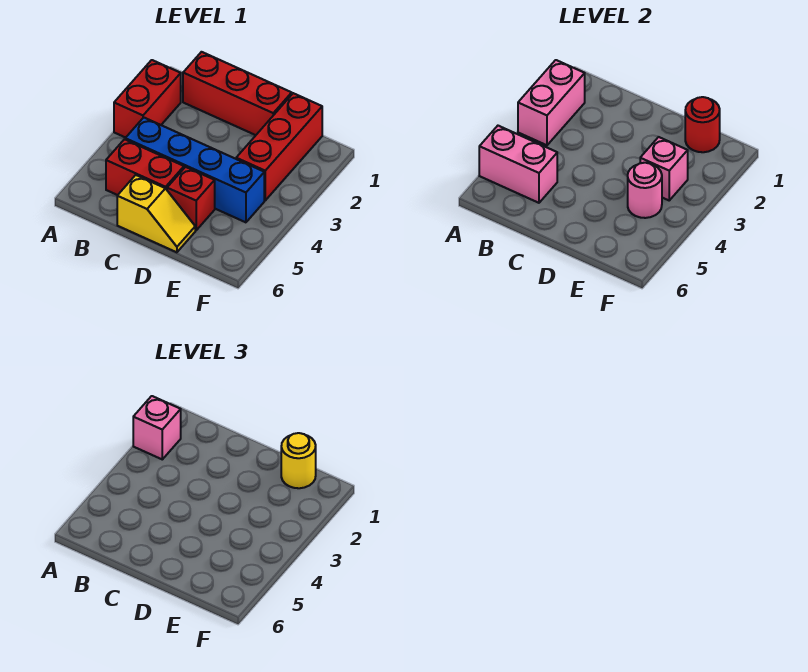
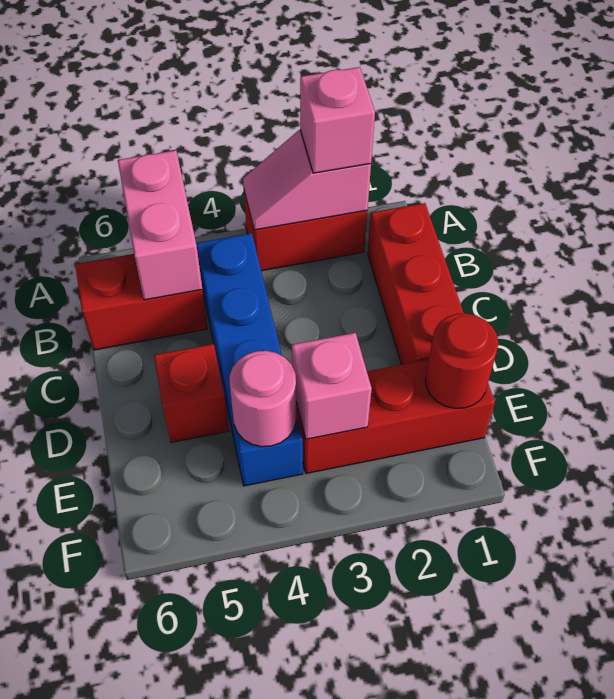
pink brick A2:A3 level 2 -> pink slope A2:A3 level 2 top 2
red brick B5:C5 level 1 -> red brick B5:B6 level 1
yellow slope C6:D6 level 1 top C -> none
yellow round brick E1 level 3 -> none

